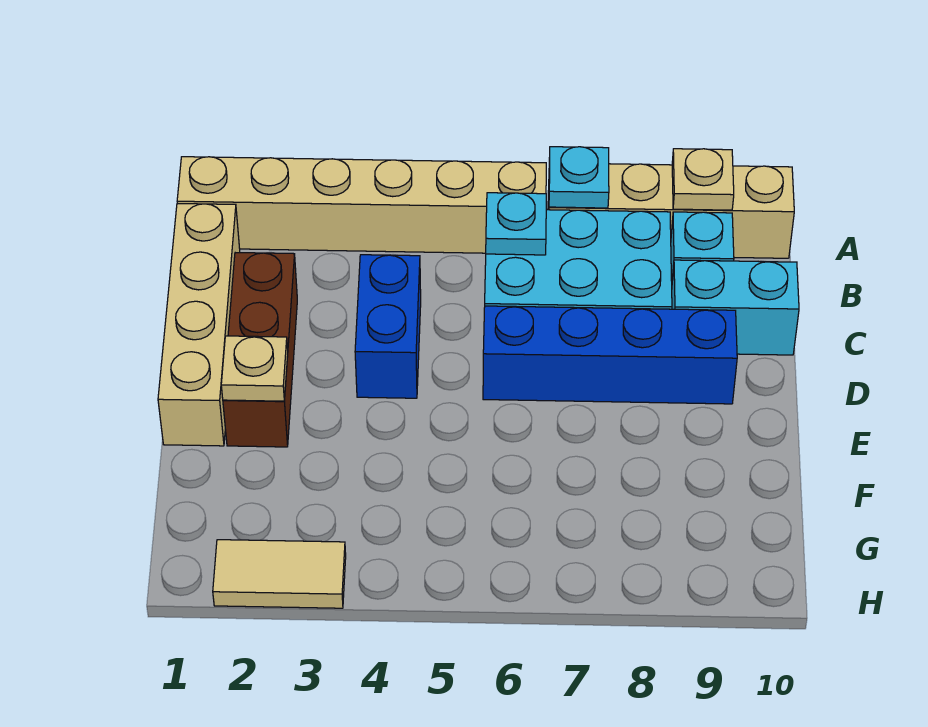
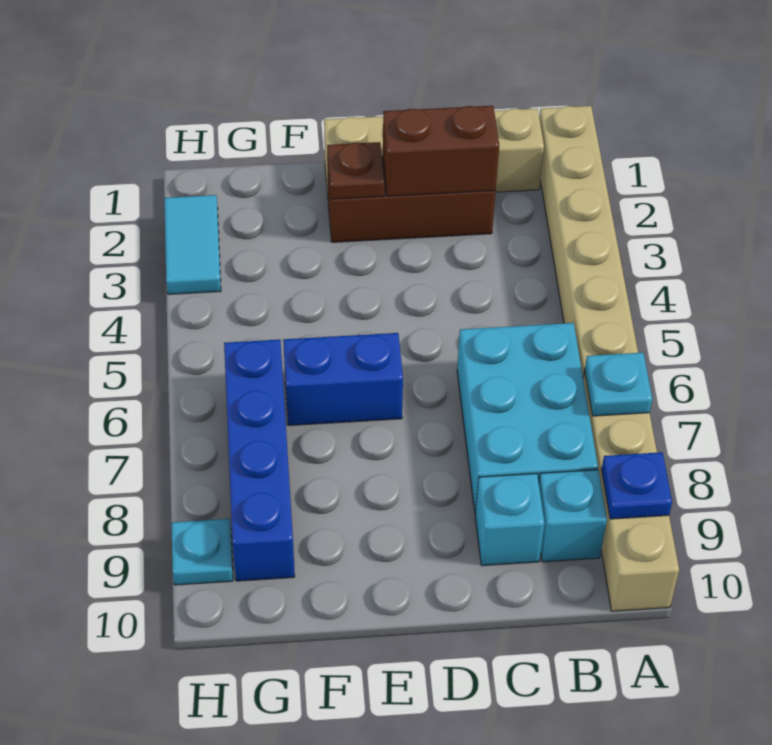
tan plate A9 level 2 -> blue plate A9 level 2
cyan plate B6 level 2 -> cyan plate H9 level 1
none -> brown brick C2:D2 level 2
blue brick C4:D4 level 1 -> blue brick E6:F6 level 1
cyan brick C9:C10 level 1 -> cyan brick C9 level 1
blue brick D6:D9 level 1 -> blue brick G6:G9 level 1
tan plate E2 level 2 -> brown plate E2 level 2
tan tile H2:H3 level 1 -> cyan tile H2:H3 level 1

